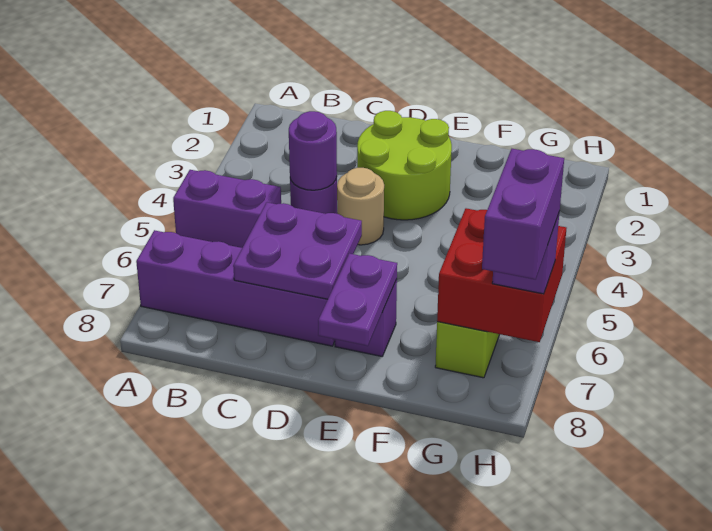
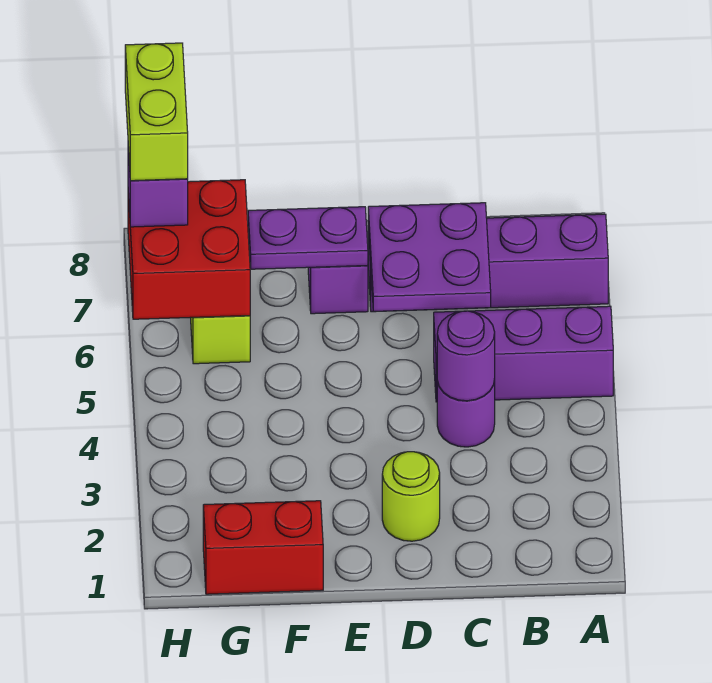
purple brick A5:B5 level 1 -> purple brick A5:C5 level 1
lime round brick D2:E3 level 1 -> lime round brick D2 level 1
tan round brick D4 level 1 -> none
purple plate E7:E8 level 2 -> purple plate E7:F7 level 2
none -> red brick F1:G1 level 1
purple brick H7:H8 level 4 -> lime brick H7:H8 level 4

